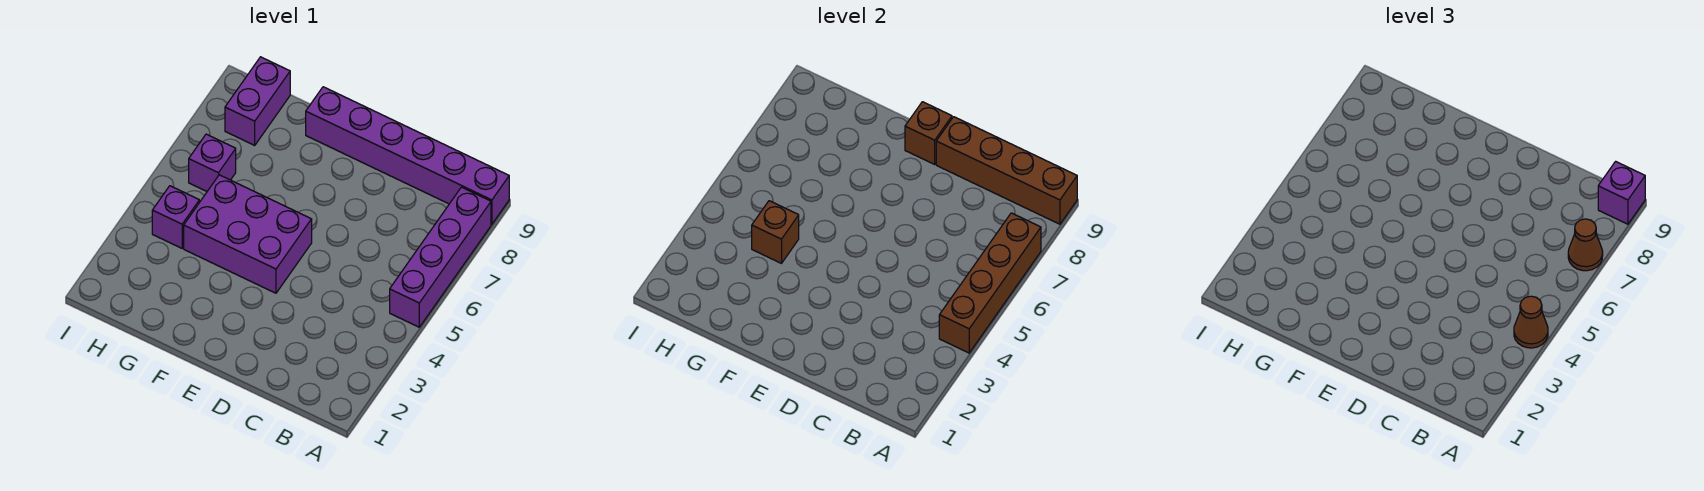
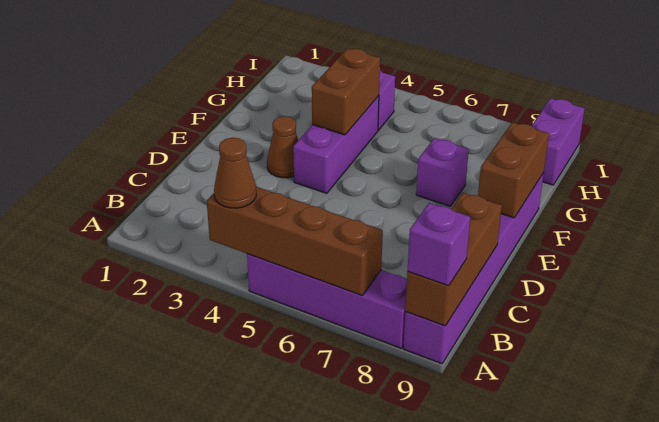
brown cone A7 level 3 -> brown cone E3 level 1
brown brick A9:D9 level 2 -> brown brick A9:C9 level 2
purple brick E4:G5 level 1 -> purple brick E4:G4 level 1
brown brick E9 level 2 -> brown brick E9:F9 level 2
brown brick G4 level 2 -> brown brick F4:G4 level 2
purple brick H6 level 1 -> purple brick F7 level 1
purple brick H8:H9 level 1 -> purple brick H9:I9 level 1

